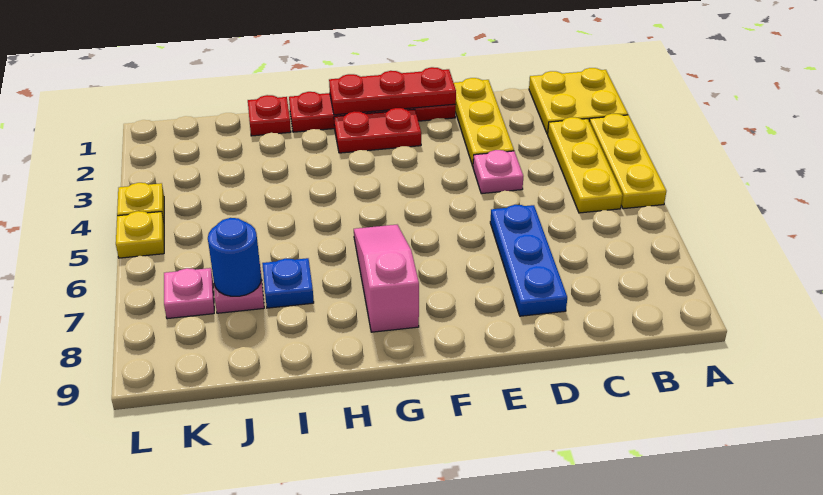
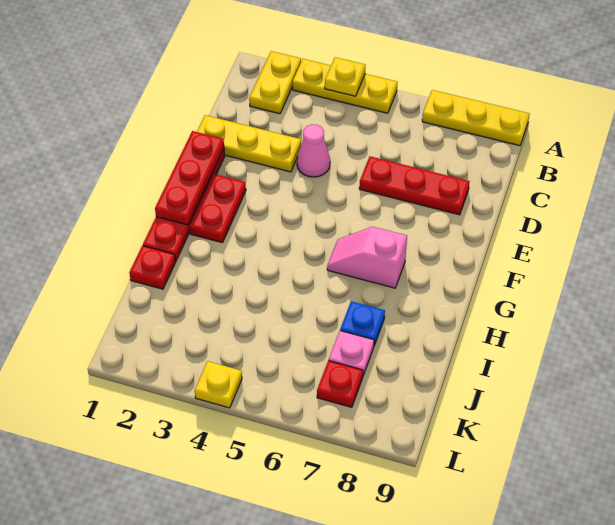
yellow plate A1:B2 level 1 -> yellow plate A2:B2 level 1
yellow plate B3:B5 level 1 -> yellow plate A7:A9 level 1
pink plate D4 level 1 -> pink cone D4 level 1
blue plate D6:D8 level 1 -> red plate D6:D8 level 1
pink slope G6:G8 level 1 top 8 -> pink slope G6:G7 level 1 top 7
blue round brick J7 level 2 -> none
pink plate K7 level 1 -> red plate K7 level 1
yellow plate L5 level 1 -> yellow plate A4 level 2

